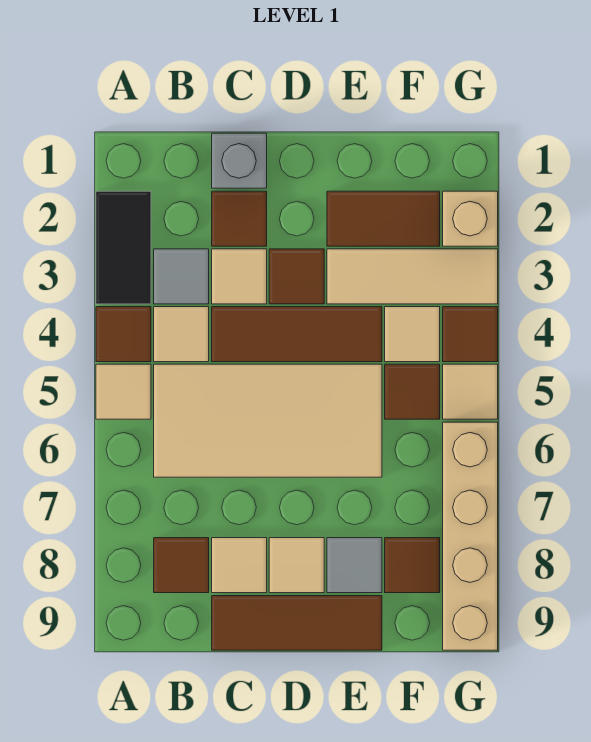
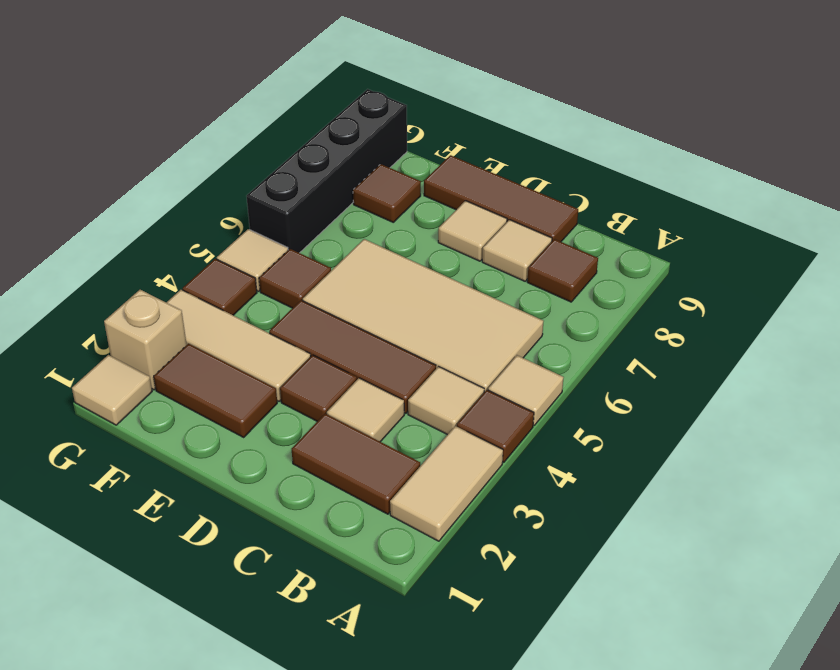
black tile A2:A3 level 1 -> tan tile A2:A3 level 1
grey tile B3 level 1 -> none
grey brick C1 level 1 -> none
brown tile C2 level 1 -> brown tile B2:C2 level 1
grey tile E8 level 1 -> none
tan tile F4 level 1 -> tan tile G1 level 1
tan brick G6:G9 level 1 -> black brick G6:G9 level 1

